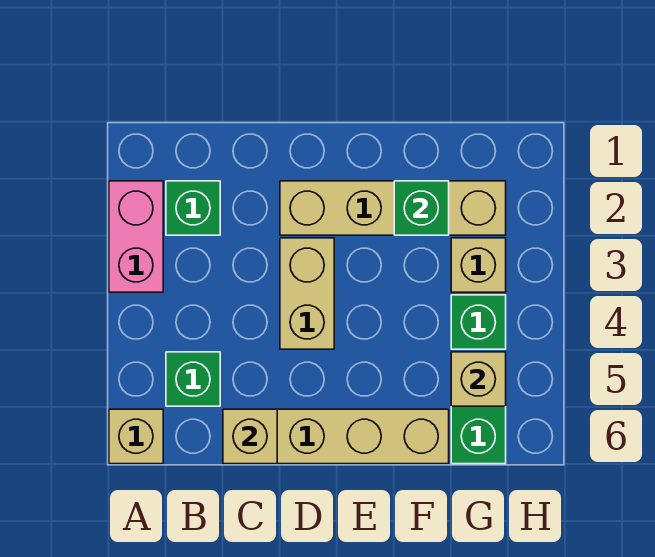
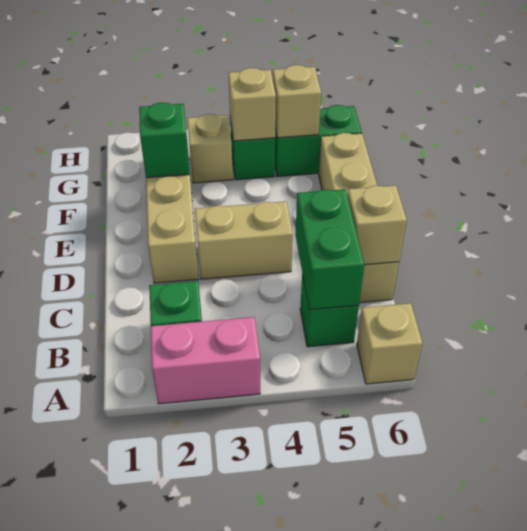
none -> green brick B5:C5 level 2
none -> tan brick G4 level 2

